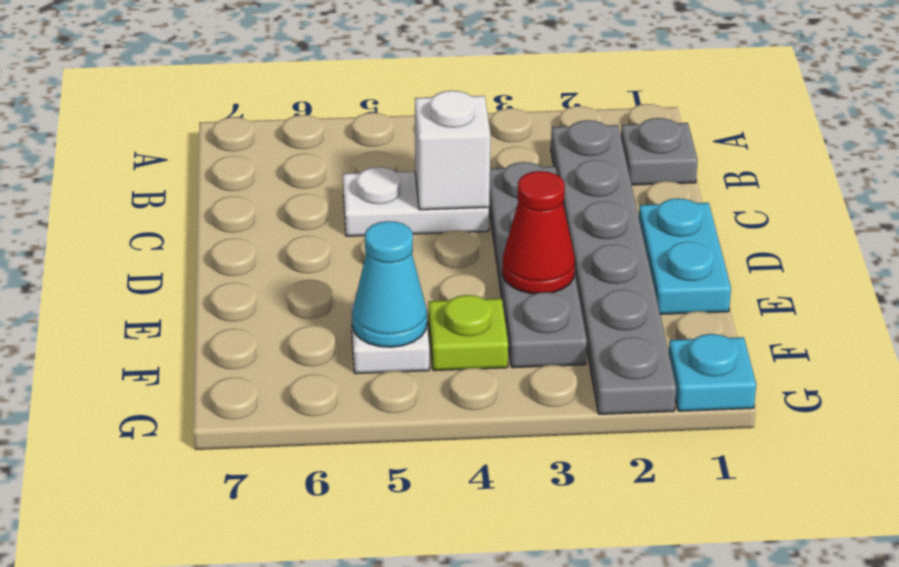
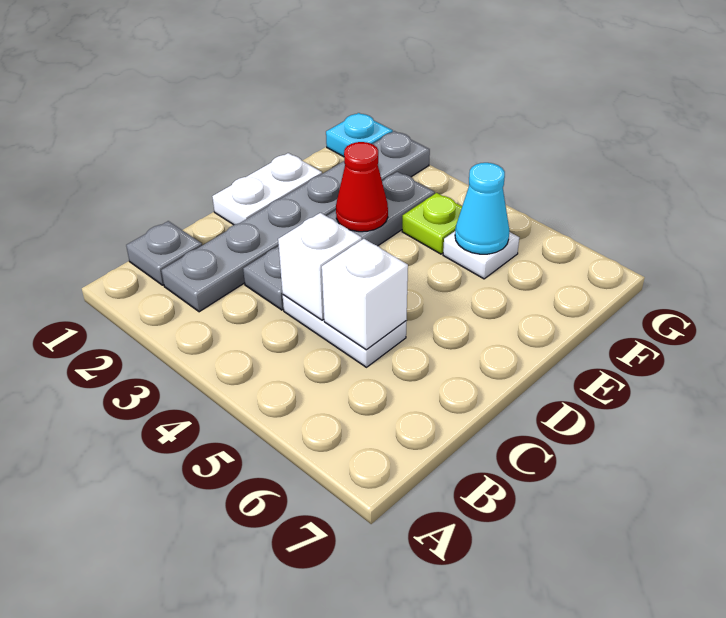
none -> white brick C5 level 2
cyan plate D1:E1 level 1 -> white plate D1:E1 level 1

